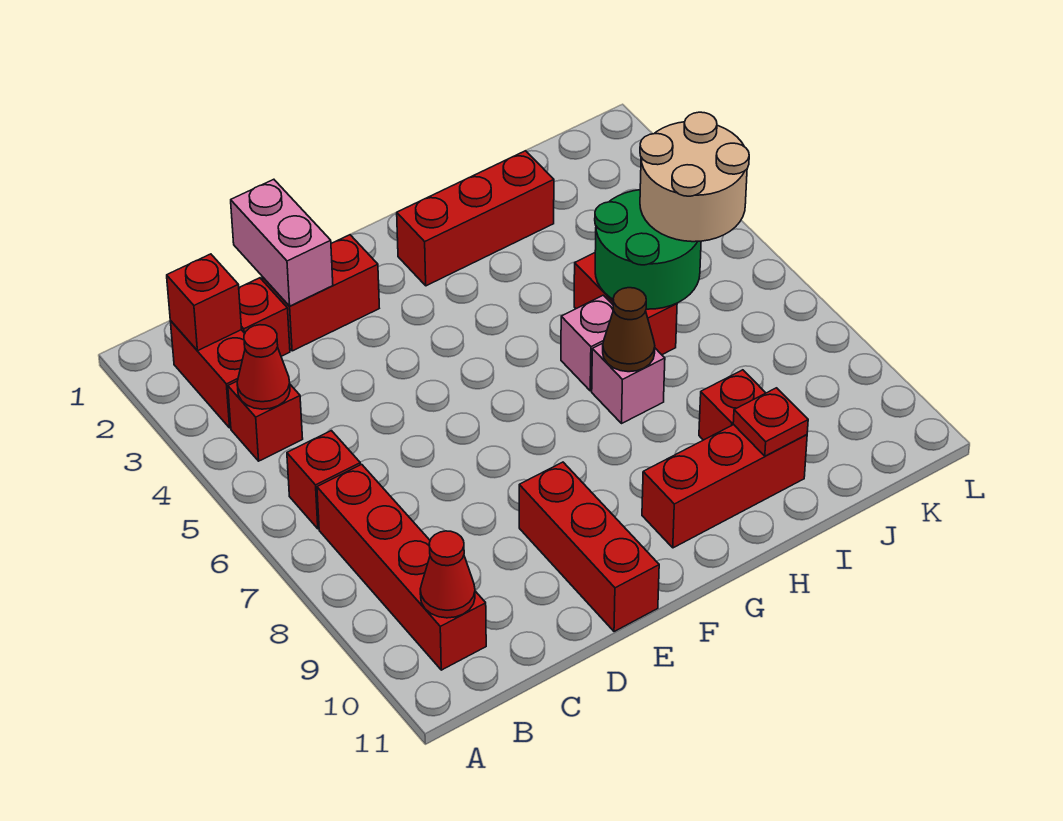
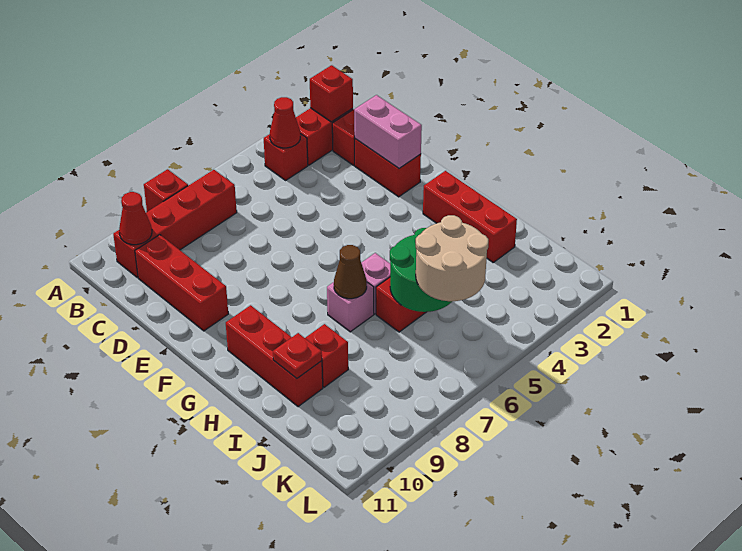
red brick B6 level 1 -> red brick A8 level 1
pink brick D1:D2 level 2 -> pink brick D2:E2 level 2
red brick E9:E11 level 1 -> red brick C10:E10 level 1

